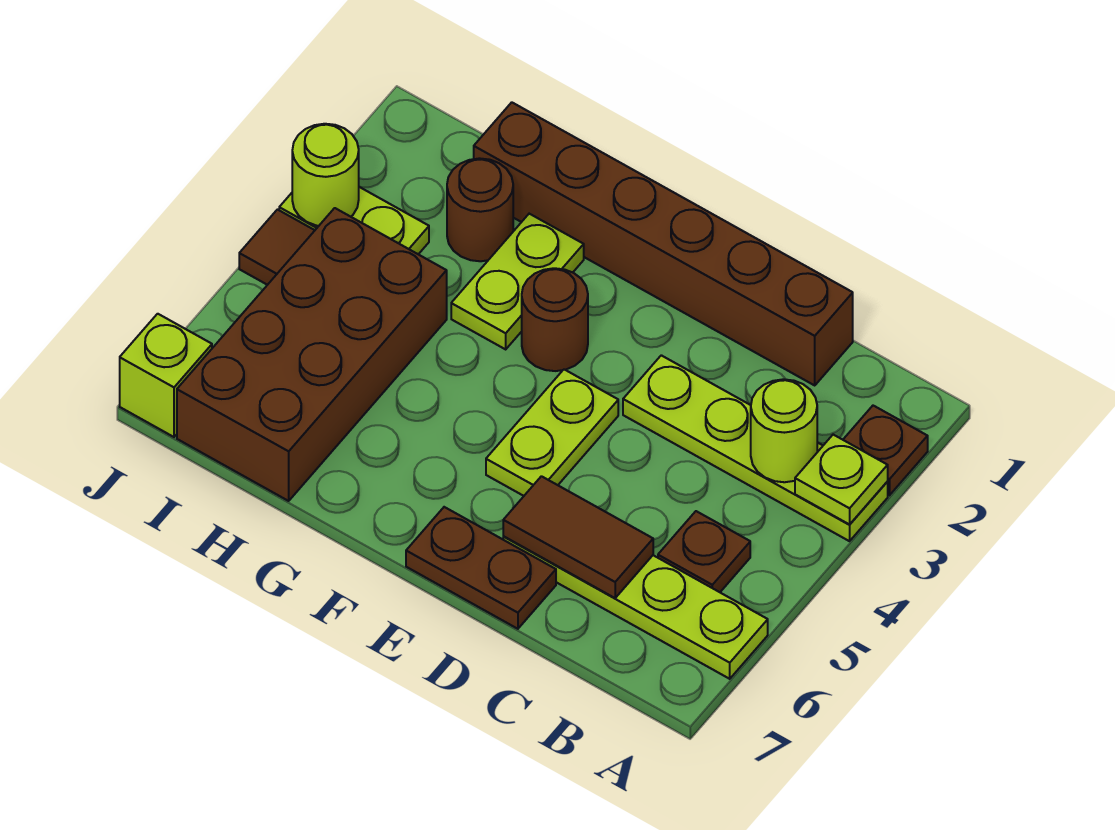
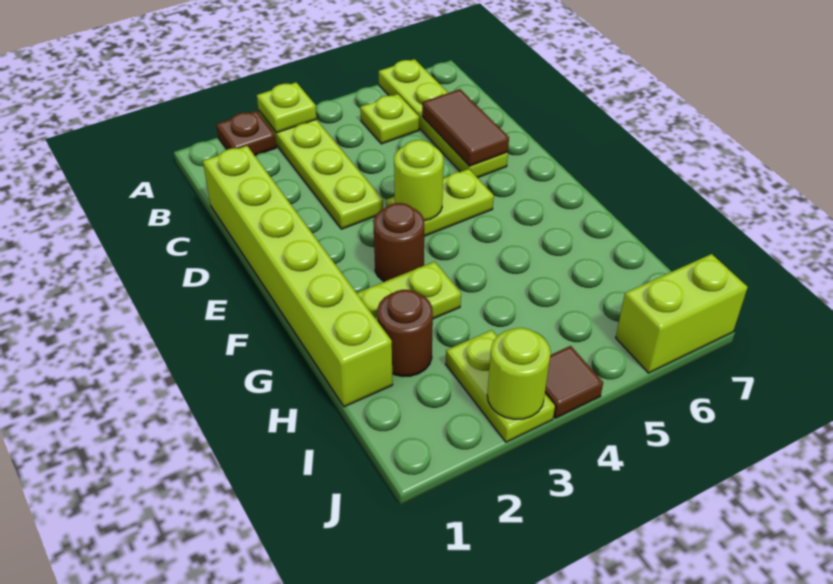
lime round brick B3 level 2 -> lime round brick E4 level 2
brown plate B5 level 1 -> lime plate B5 level 1
brown brick C1:H1 level 1 -> lime brick C1:H1 level 1
brown plate D7:E7 level 1 -> none
brown brick H4:I7 level 1 -> none
lime brick J7 level 1 -> lime brick J6:J7 level 1

